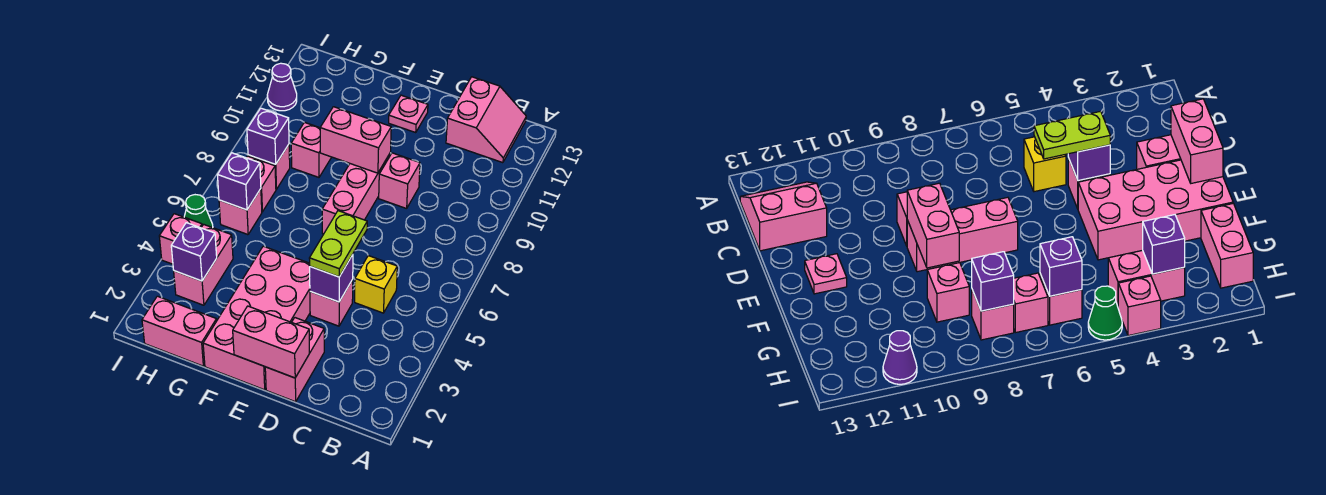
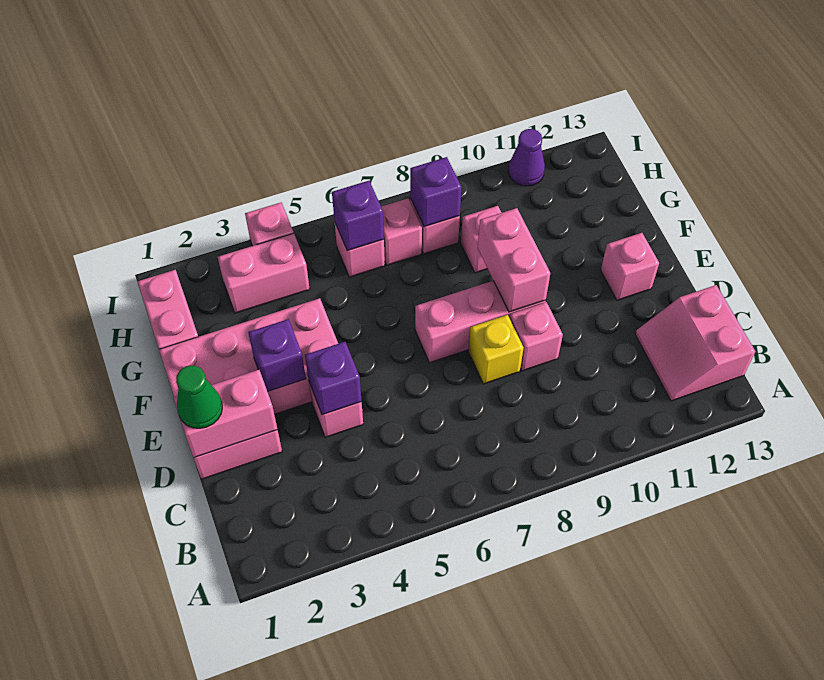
pink slope B12:C13 level 1 top C -> pink slope B12:C13 level 1 top 13
yellow brick C5 level 1 -> yellow brick D8 level 1
pink brick D1:E1 level 2 -> pink brick D1:D2 level 2
lime plate D4:D5 level 3 -> none
pink plate E12 level 1 -> pink brick E12 level 1
purple brick H3 level 2 -> purple brick E3 level 2
green cone I5 level 1 -> green cone D1 level 3

